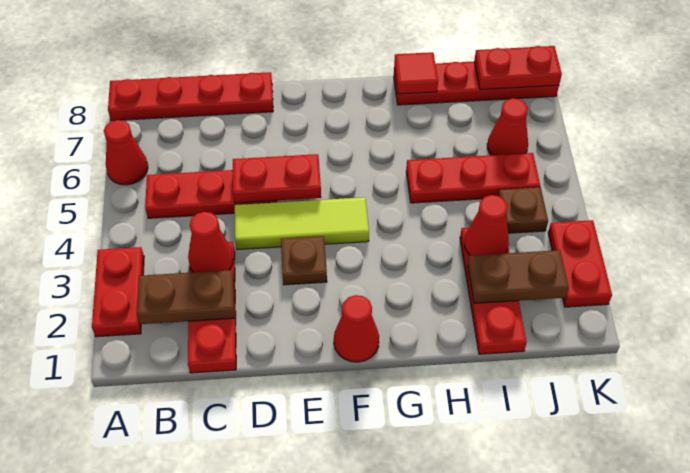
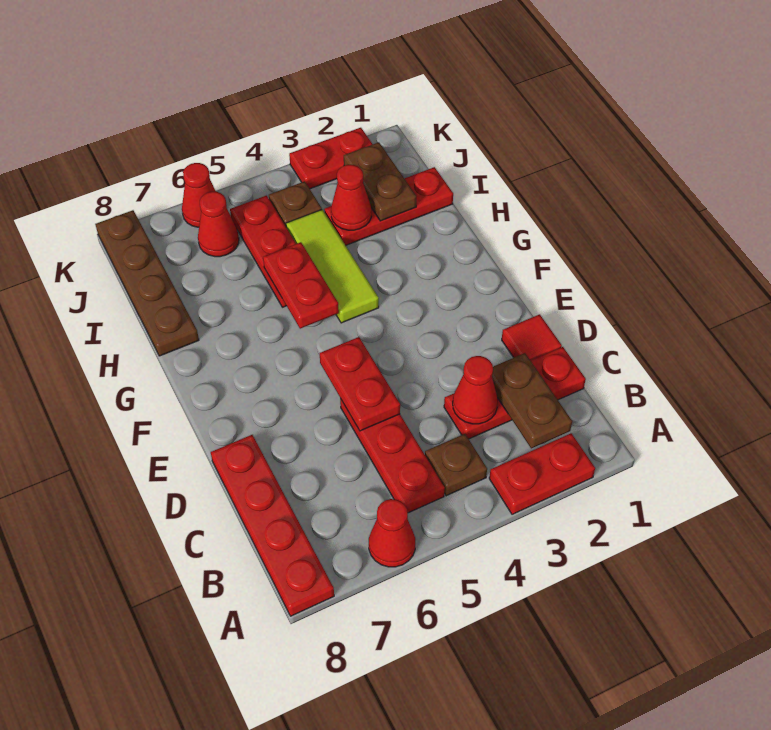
lime tile D4:F4 level 1 -> lime tile G4:I4 level 1
brown plate E3 level 1 -> brown plate B4 level 1
red cone F1 level 1 -> red cone K6 level 1
red plate H8:K8 level 1 -> brown plate H8:K8 level 1
red tile H8 level 2 -> red tile D1 level 1
red plate J8:K8 level 2 -> red plate G5:H5 level 2

